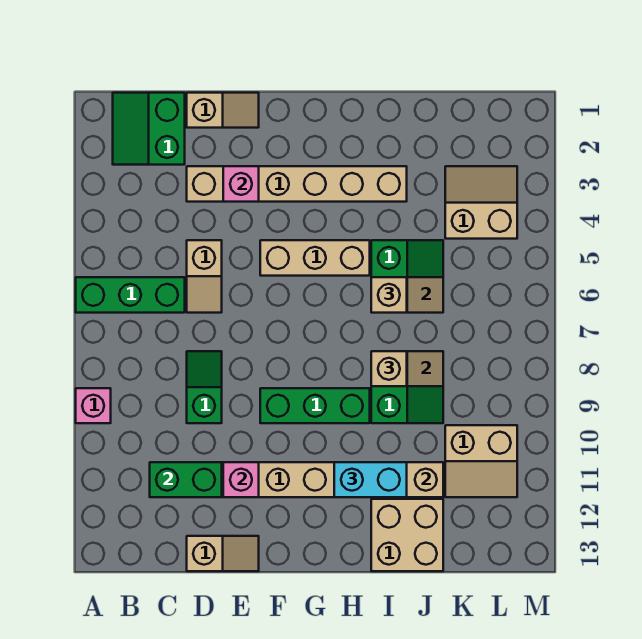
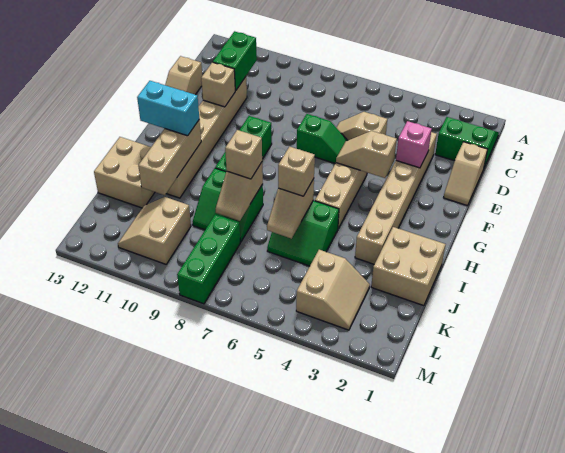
green brick A6:C6 level 1 -> green brick K8:M8 level 1
pink brick A9 level 1 -> none
green slope D8:D9 level 1 top 9 -> green slope E6:E7 level 1 top 7
pink brick E11 level 2 -> tan brick E11 level 2
none -> tan slope F4:F5 level 2 top 4
cyan brick H11:I11 level 3 -> cyan brick H11:H12 level 3
none -> tan brick I1:J2 level 1

